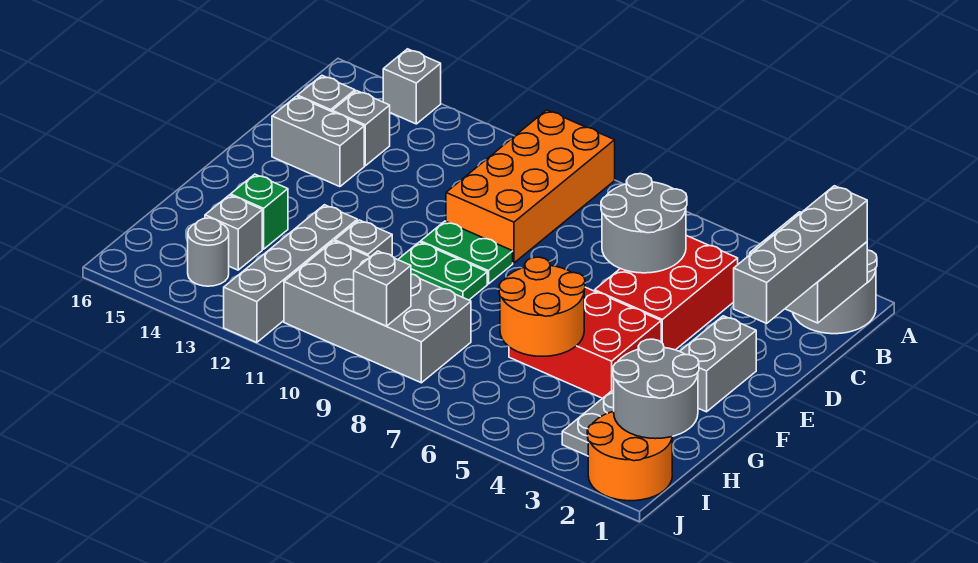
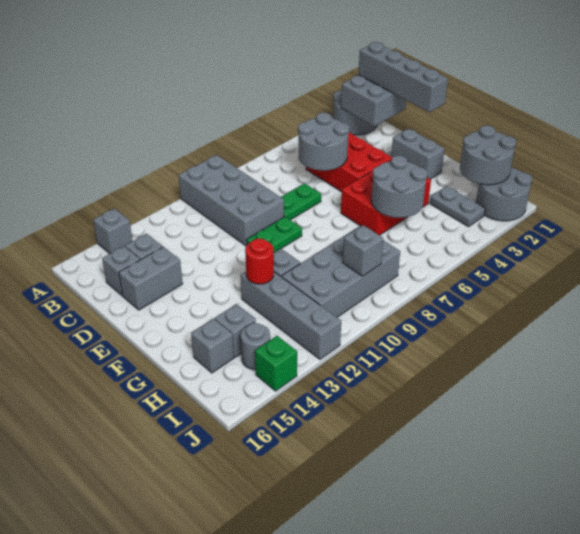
orange brick A9:D10 level 1 -> grey brick A9:D10 level 1
green plate F9:F10 level 1 -> green plate D7:D8 level 1
orange round brick G5:H6 level 2 -> grey round brick G5:H6 level 2
none -> red round brick G12 level 2
green brick G14 level 1 -> green brick J14 level 1
none -> grey brick H15 level 1
orange round brick I1:J2 level 1 -> grey round brick I1:J2 level 1

